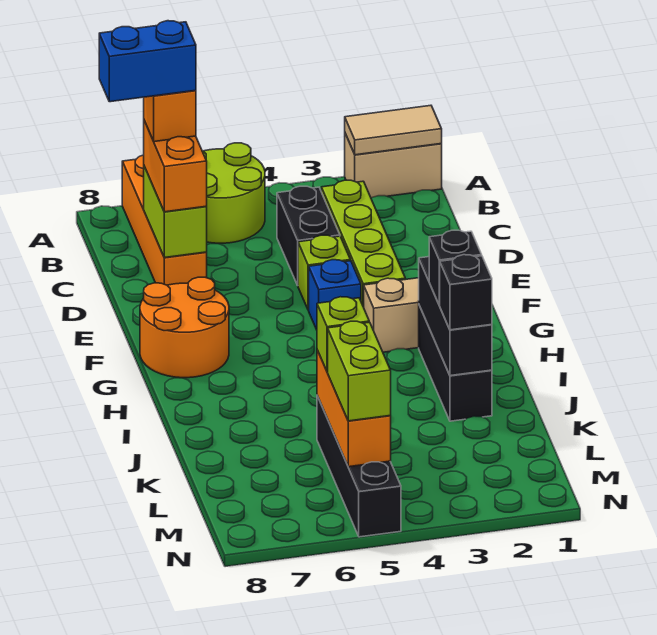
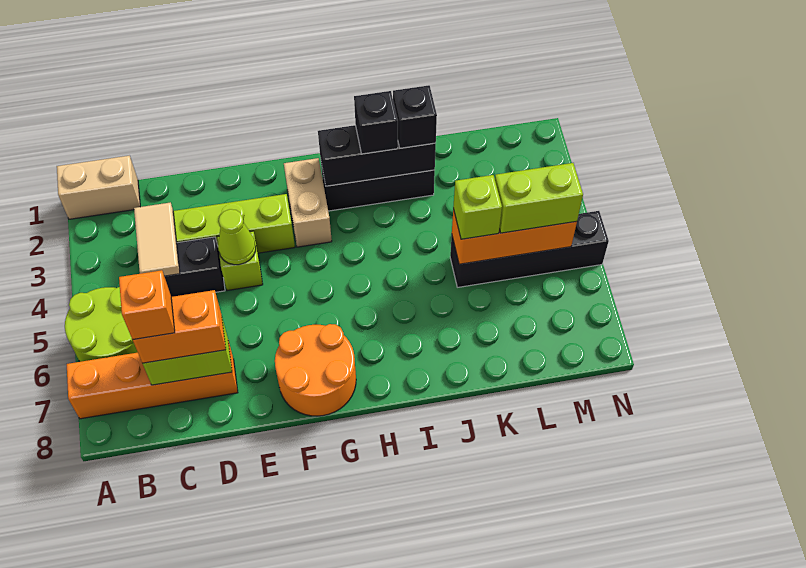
tan brick A1:A2 level 1 -> tan brick A1:B1 level 1
tan tile A1:A2 level 2 -> tan tile C3:C4 level 2
blue brick C7:C8 level 5 -> none
none -> lime cone E4 level 2
blue brick F4 level 1 -> none

